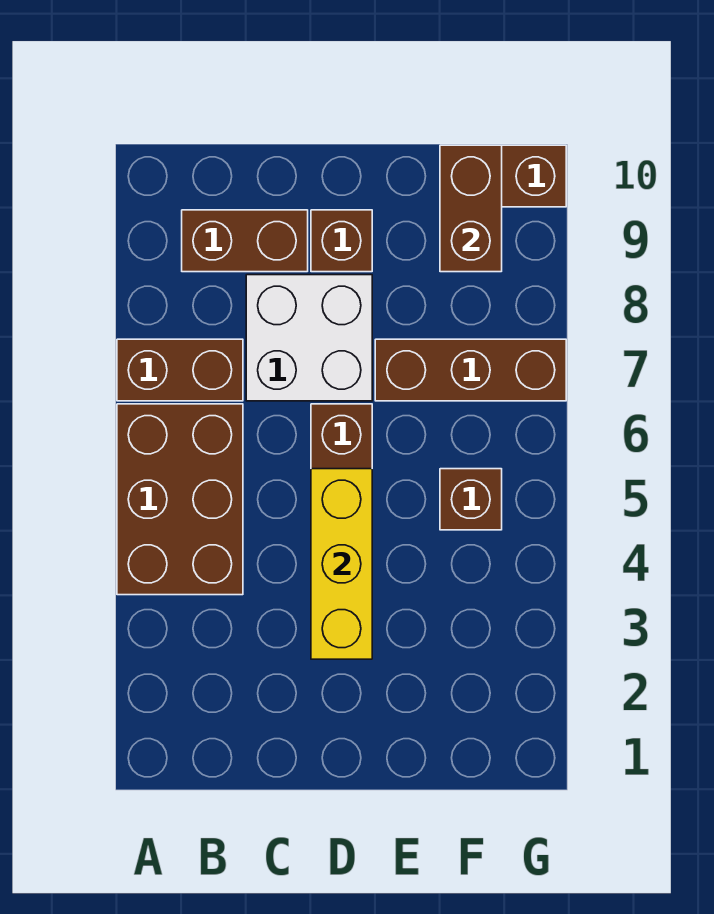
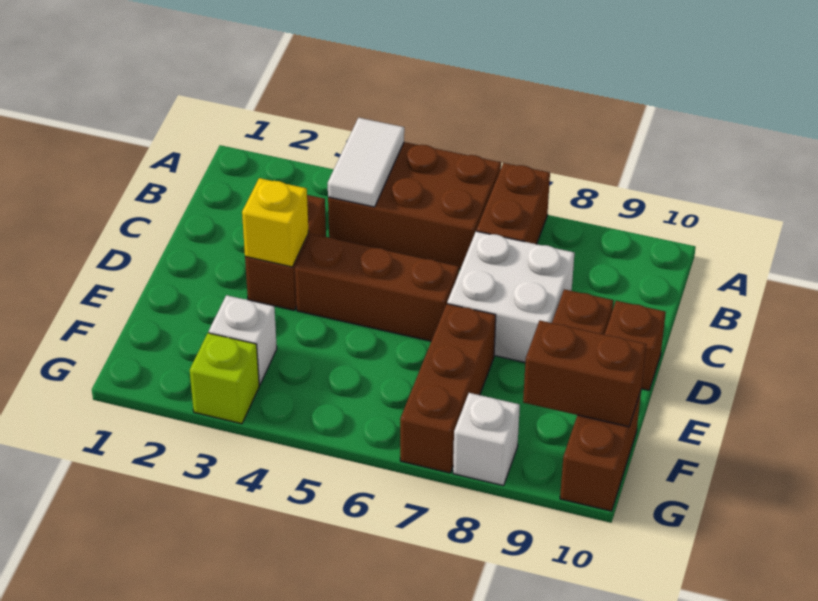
none -> white tile A4:B4 level 2
brown brick B9:C9 level 1 -> brown brick C3:D3 level 1
yellow brick D3:D5 level 2 -> yellow brick D3 level 2
none -> white brick F3 level 1
brown brick F5 level 1 -> brown brick D10 level 1
none -> lime brick G3 level 1
none -> white brick G8 level 1

